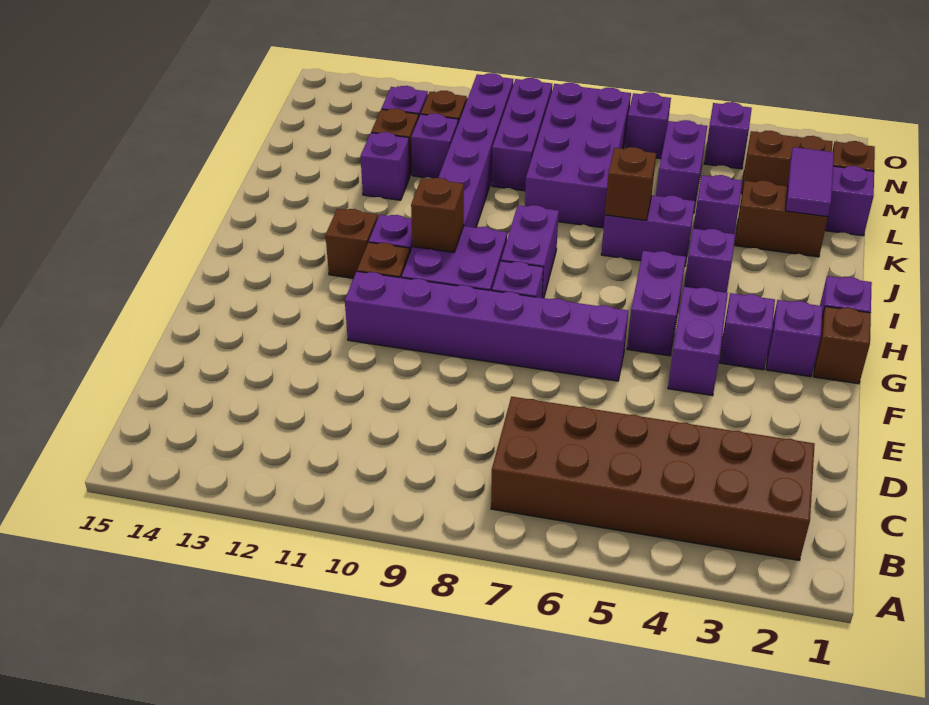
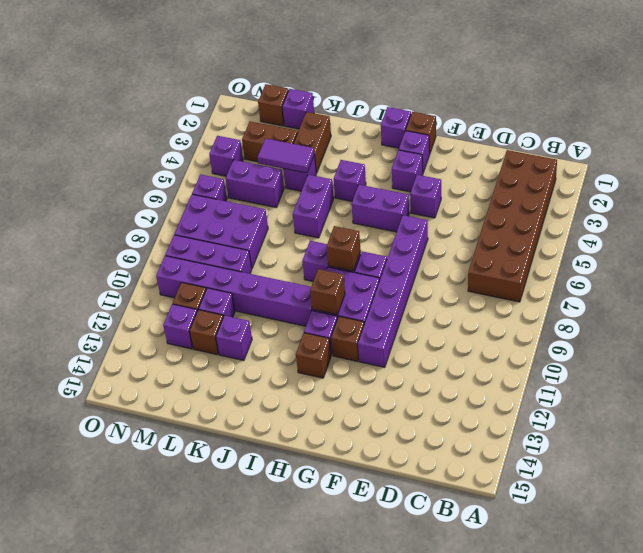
purple brick F4:G4 level 1 -> purple brick F4 level 1
brown brick J6 level 2 -> brown brick H8 level 2
purple tile K2:L2 level 2 -> purple tile K4:L4 level 2
purple brick K7:N8 level 1 -> purple brick L7:N8 level 1
brown brick M2:M3 level 1 -> brown brick L3:M3 level 1

